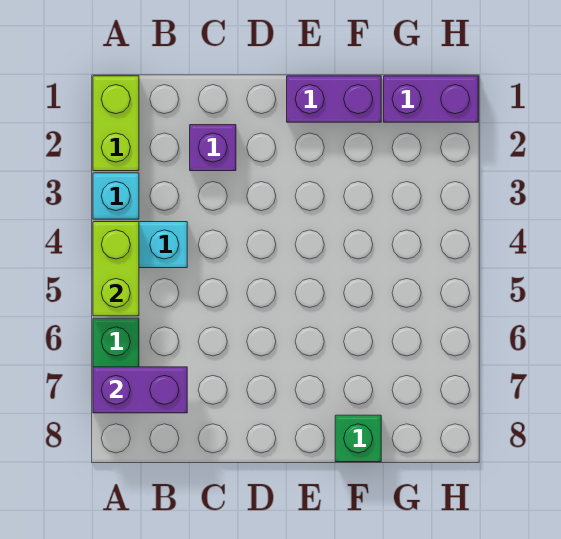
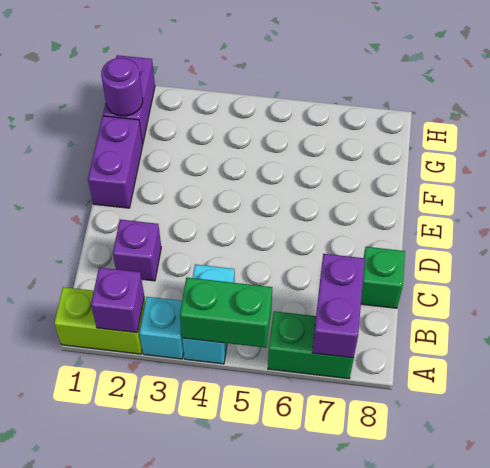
none -> purple brick A2 level 2
lime brick A4:A5 level 2 -> green brick A4:A5 level 2
green brick F8 level 1 -> green brick C8 level 1
none -> purple round brick G1 level 2

